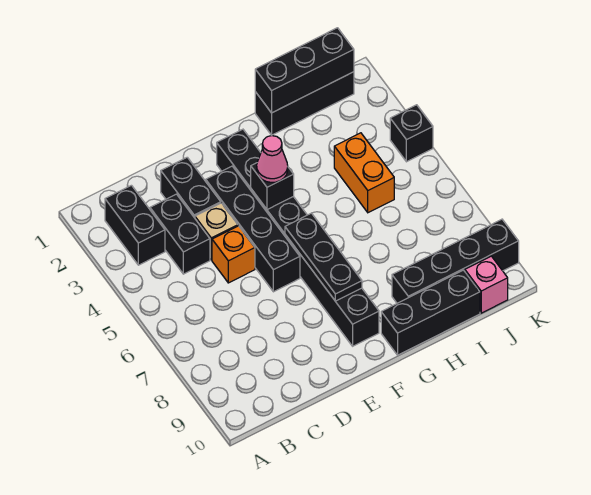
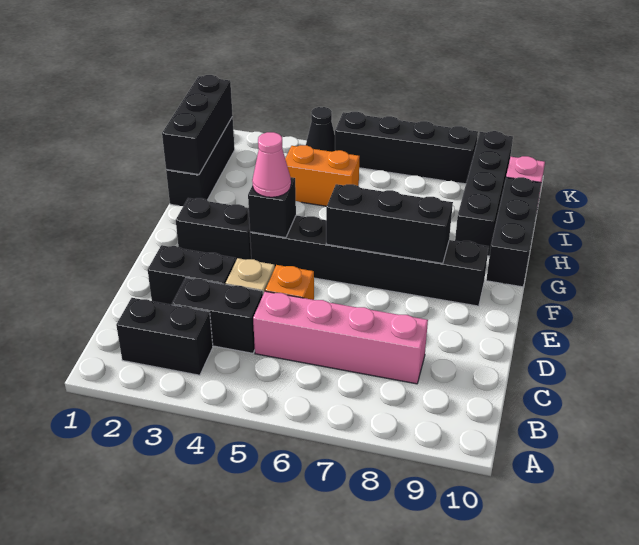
none -> pink brick C5:C8 level 1
black brick E3:E6 level 1 -> black brick K5:K8 level 1
black plate F6:F8 level 2 -> black brick F6:F8 level 2
black brick K4 level 1 -> black cone K4 level 1

